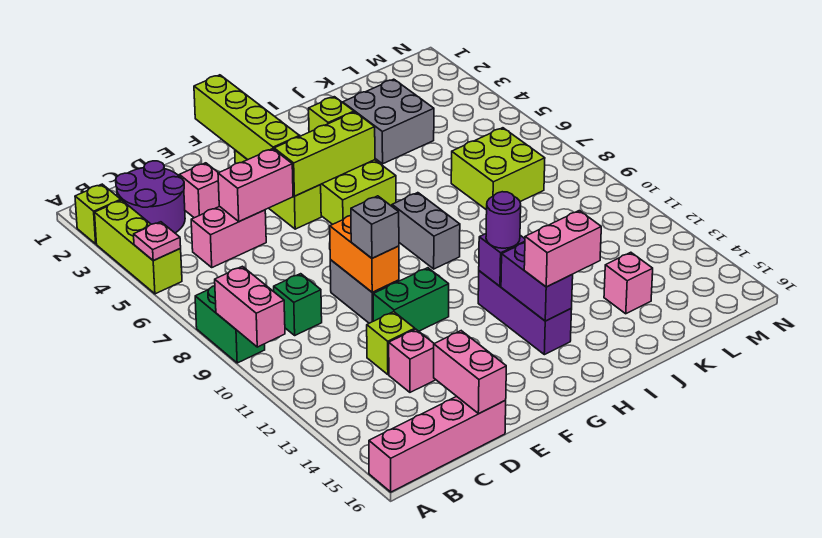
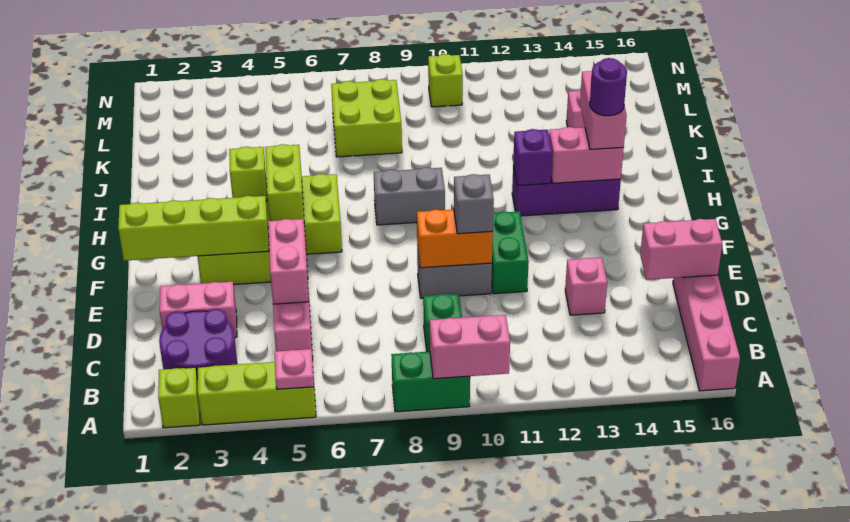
pink brick D3 level 1 -> pink brick D2:D3 level 1
lime brick D12 level 1 -> lime brick M10 level 1
lime brick F5:H5 level 2 -> lime brick G5:H5 level 2
purple round brick H12 level 3 -> purple round brick H14 level 4
purple brick H13:H14 level 2 -> pink brick H13:H14 level 2
grey brick J3:K4 level 1 -> none

